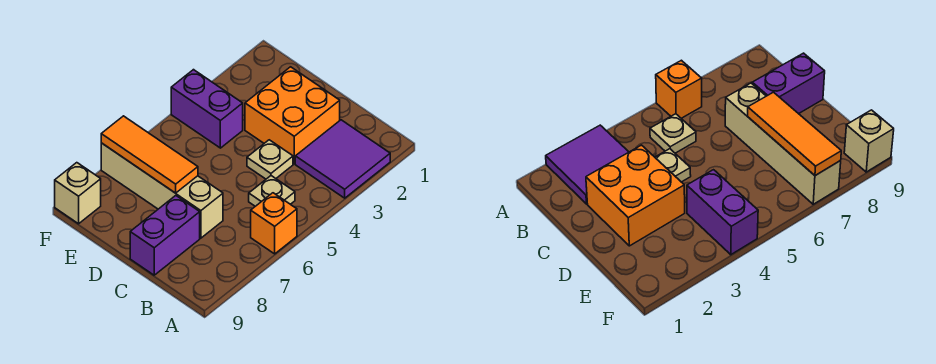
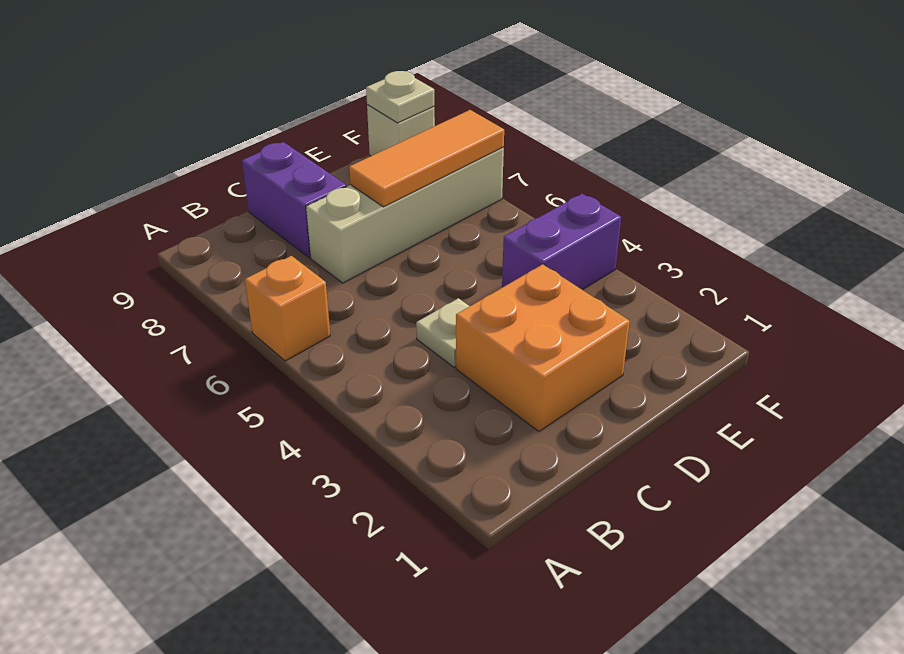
purple tile A2:B3 level 1 -> none
tan plate B5 level 1 -> tan plate F9 level 2

